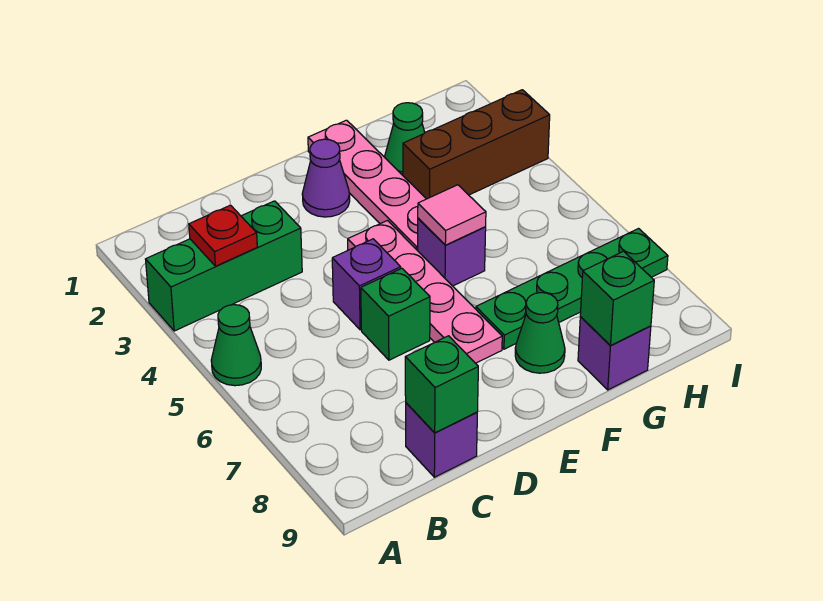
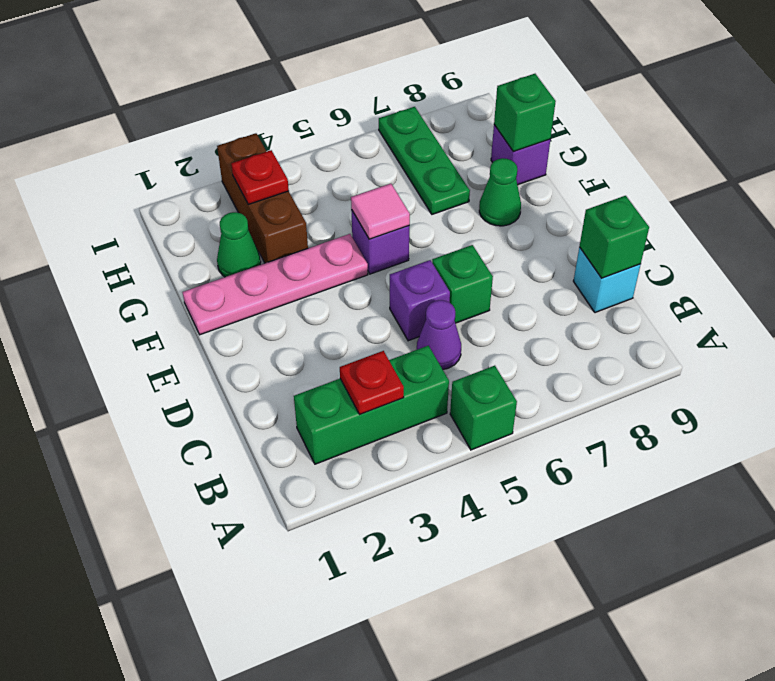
green brick A3:C3 level 1 -> green brick B2:B4 level 1
green cone A5 level 1 -> green brick A5 level 1
purple brick C9 level 1 -> cyan brick C9 level 1
purple cone E2 level 1 -> purple cone C5 level 1
pink plate E4:E7 level 1 -> none
green plate F7:I7 level 1 -> green plate G7:I7 level 1
none -> red plate H3 level 2

